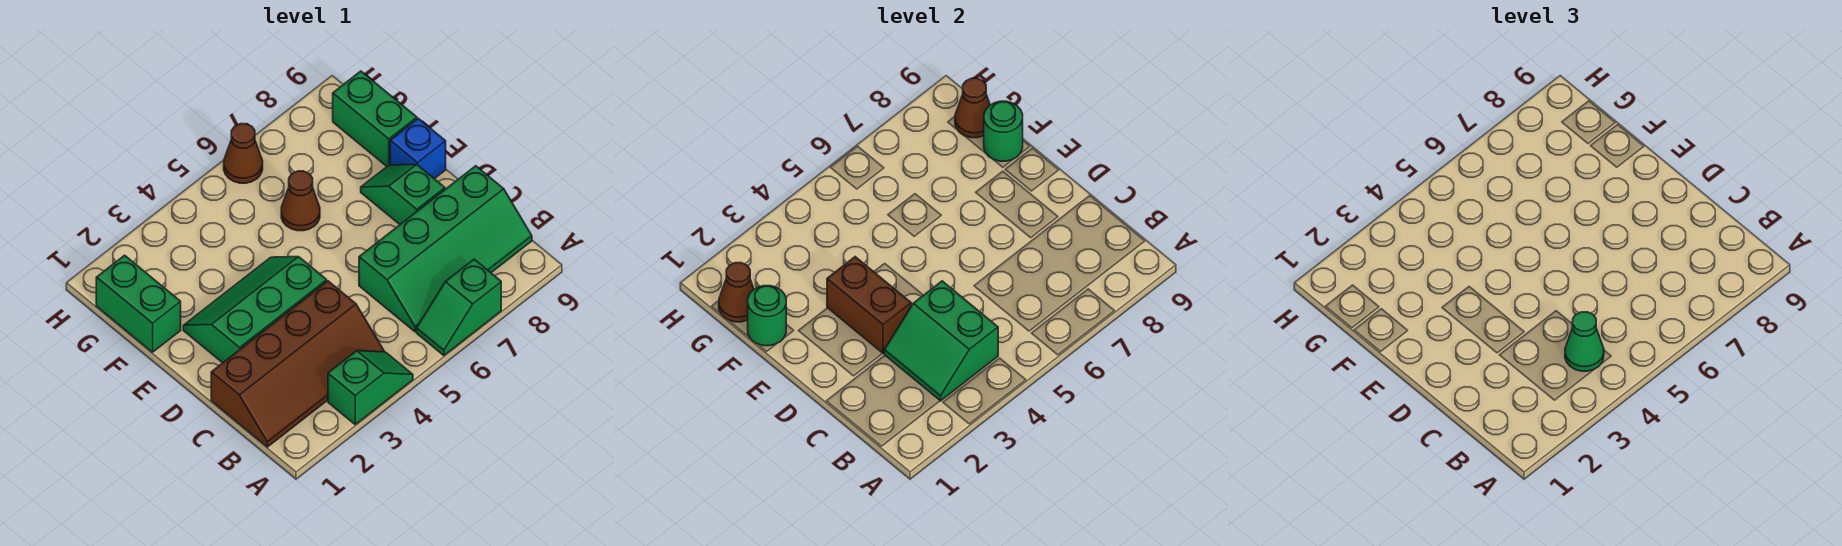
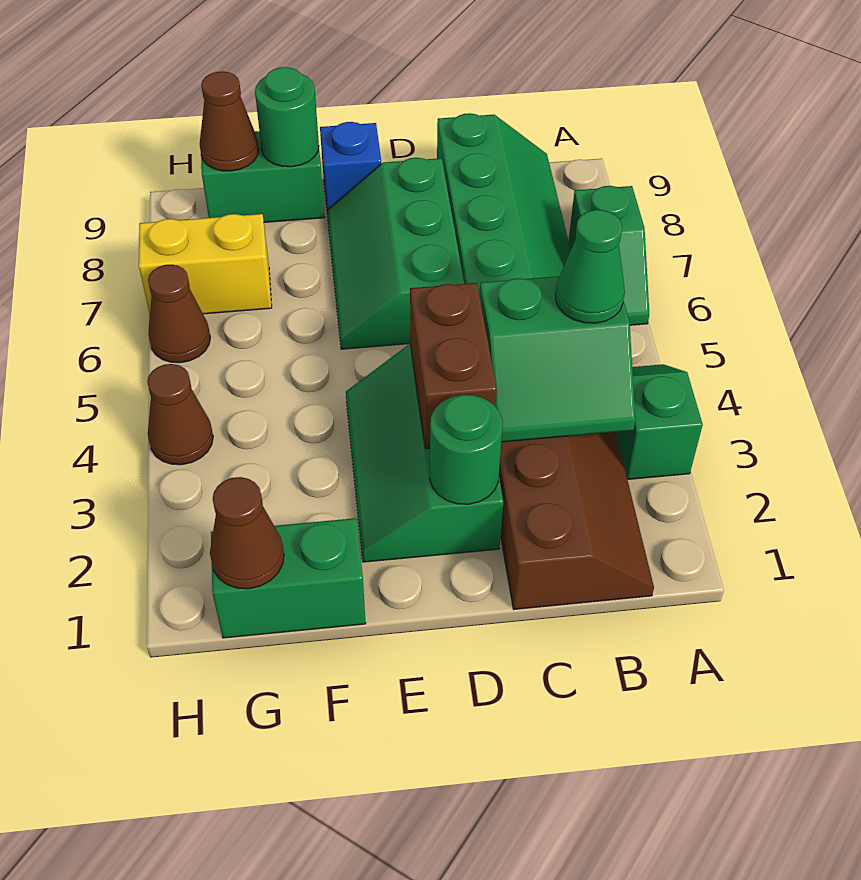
brown brick D3:E3 level 2 -> brown brick D3:D4 level 2
green slope D8:E8 level 1 top D -> green slope D6:E8 level 1 top D
green round brick F1 level 2 -> green round brick D2 level 2
brown cone F6 level 1 -> brown cone H4 level 1
none -> yellow brick G7:H7 level 1

